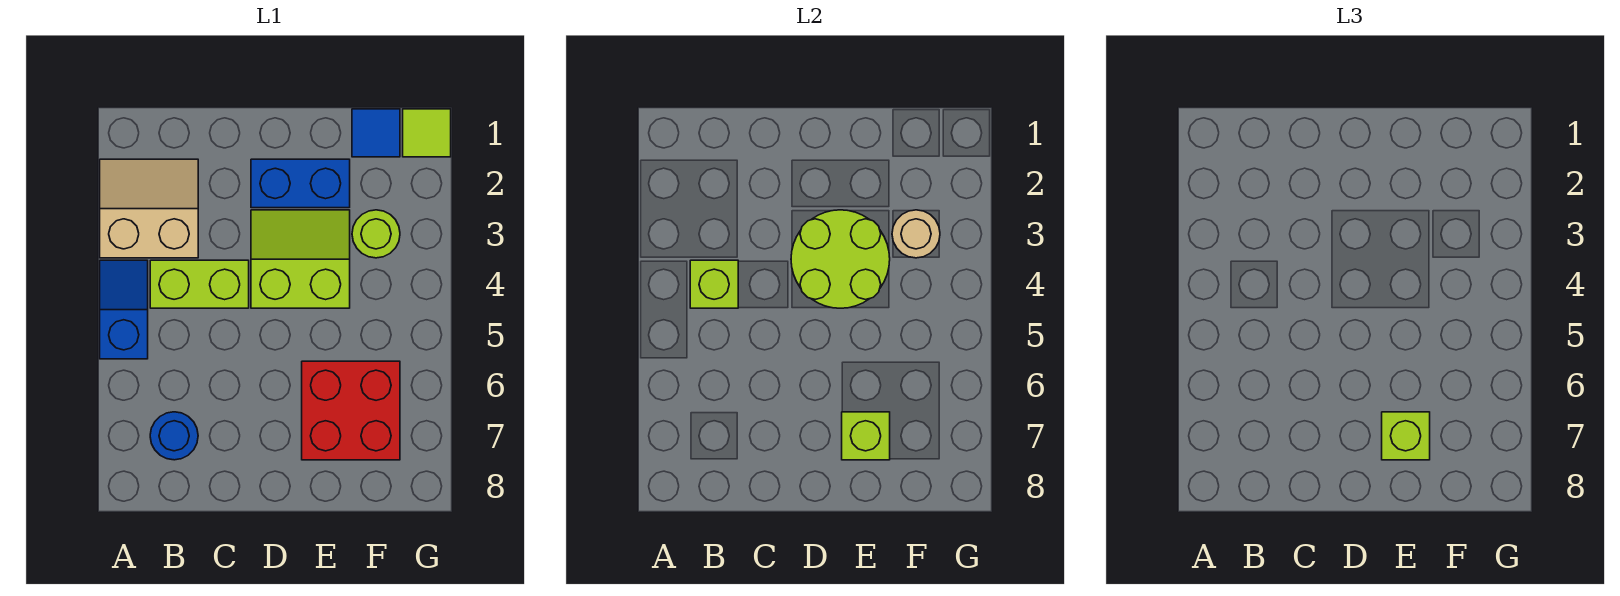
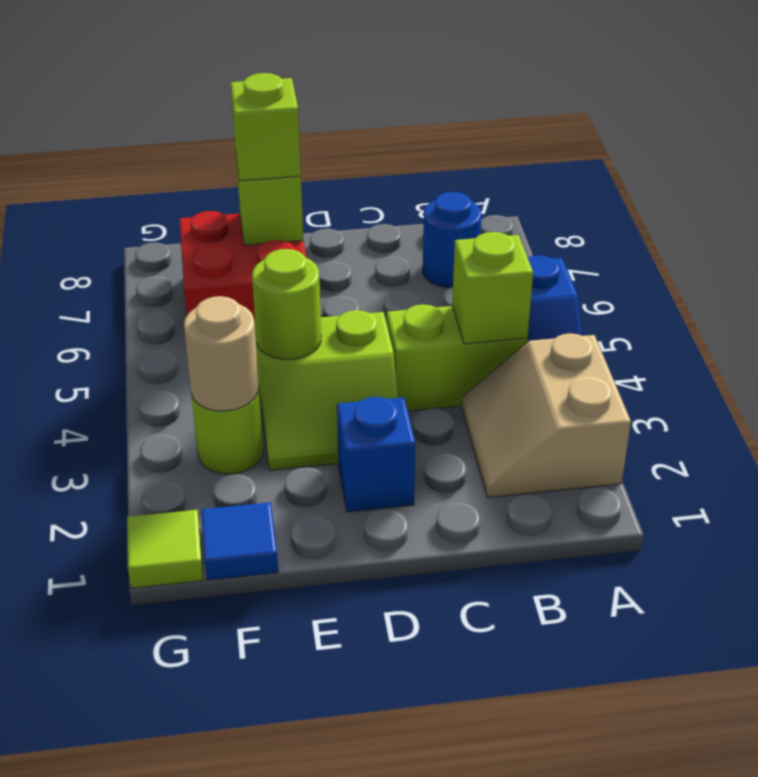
tan slope A2:B3 level 1 top 3 -> tan slope A2:B3 level 1 top A
blue brick D2:E2 level 1 -> blue brick D2 level 1
lime round brick D3:E4 level 2 -> lime round brick E4 level 2

